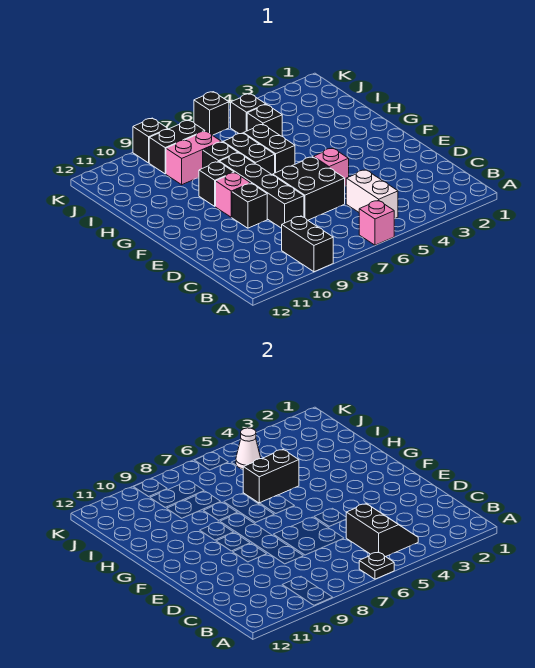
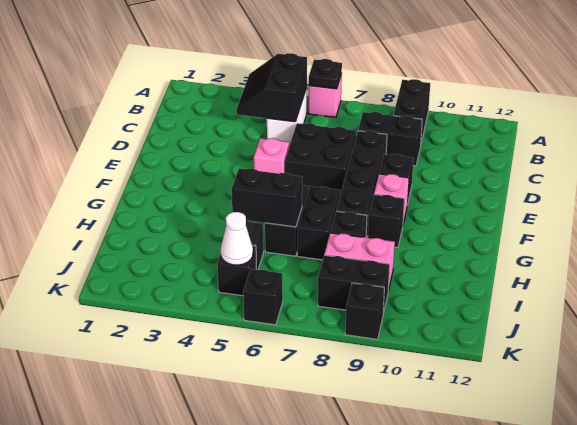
none -> black brick C8:C9 level 1

